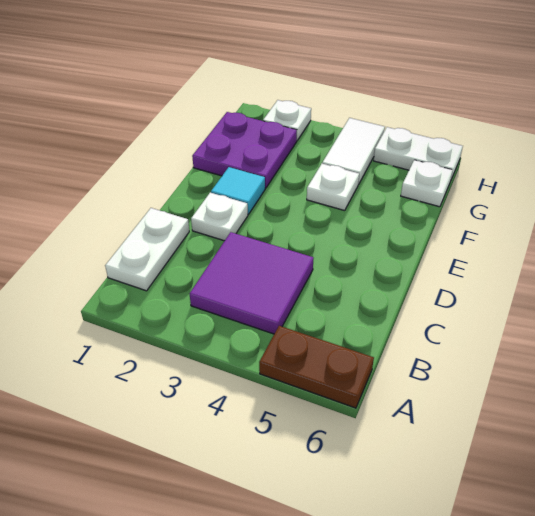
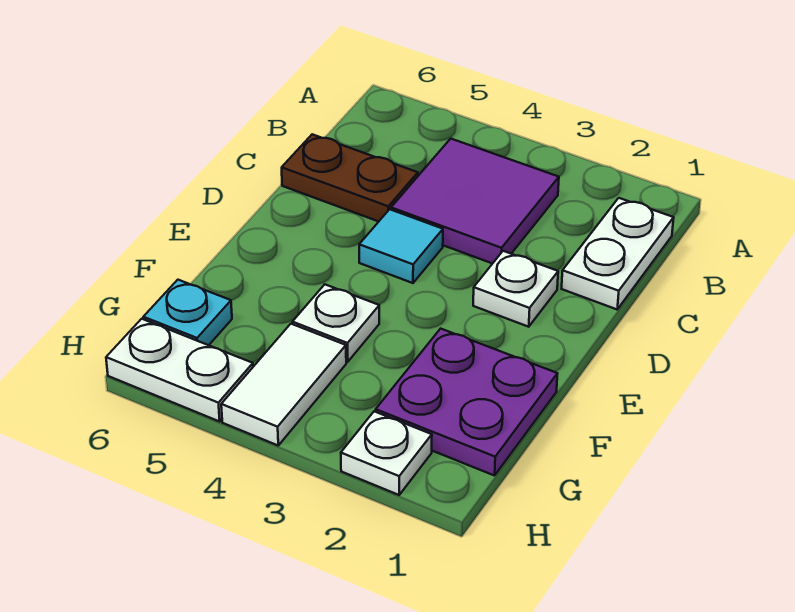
brown plate A5:A6 level 1 -> brown plate C5:C6 level 1
cyan tile E2 level 1 -> cyan tile D4 level 1
white plate G6 level 1 -> cyan plate G6 level 1

